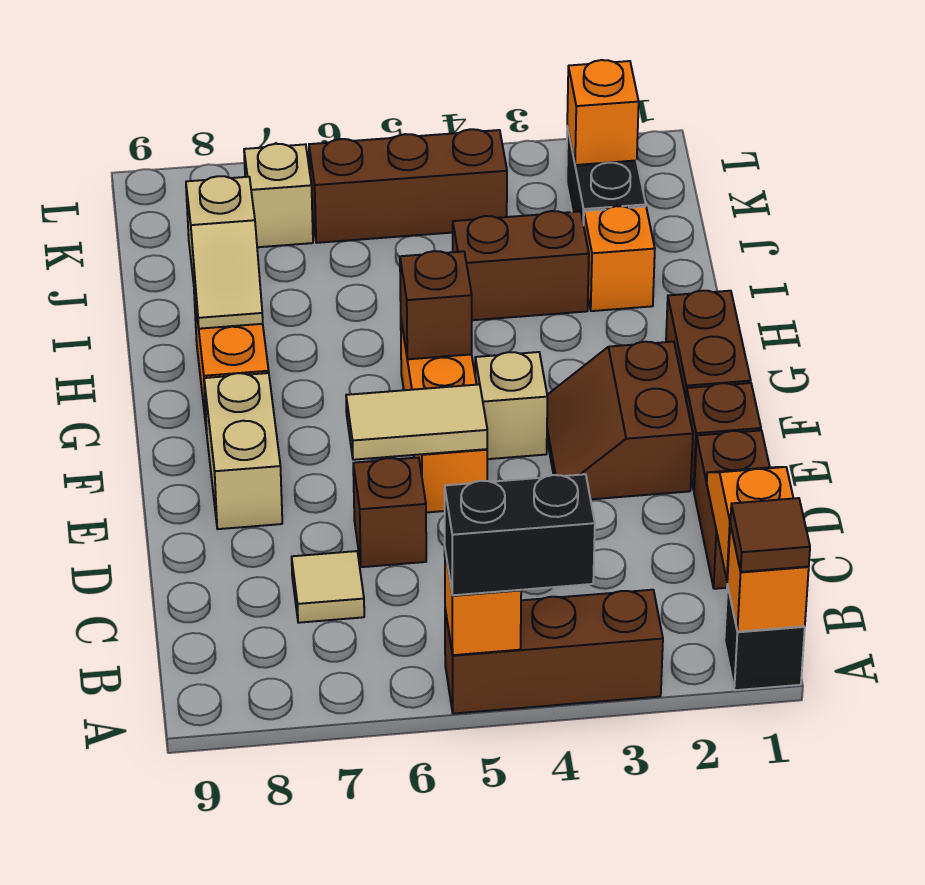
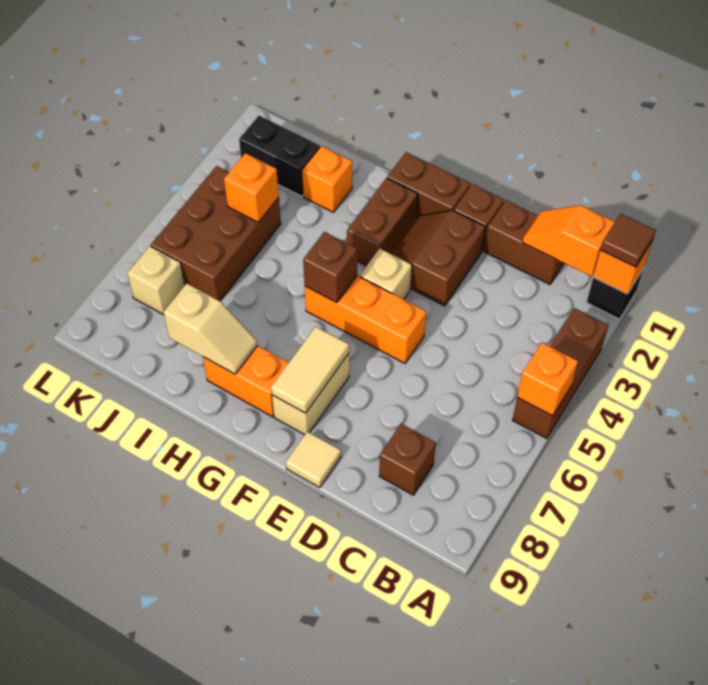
black brick A4:A5 level 3 -> none
tan tile C7 level 1 -> tan tile E9 level 1
brown brick D6 level 1 -> brown brick C8 level 1
brown slope E2:F3 level 1 top 2 -> brown slope E2:F3 level 1 top E
tan tile E5:E6 level 2 -> tan tile F7:F8 level 2
tan brick E8:F8 level 1 -> tan brick F7:F8 level 1
brown brick I3:I4 level 1 -> brown brick G2:G3 level 1
orange brick K2 level 2 -> orange brick J4 level 2
brown brick K4:K6 level 1 -> brown brick J4:K6 level 1

